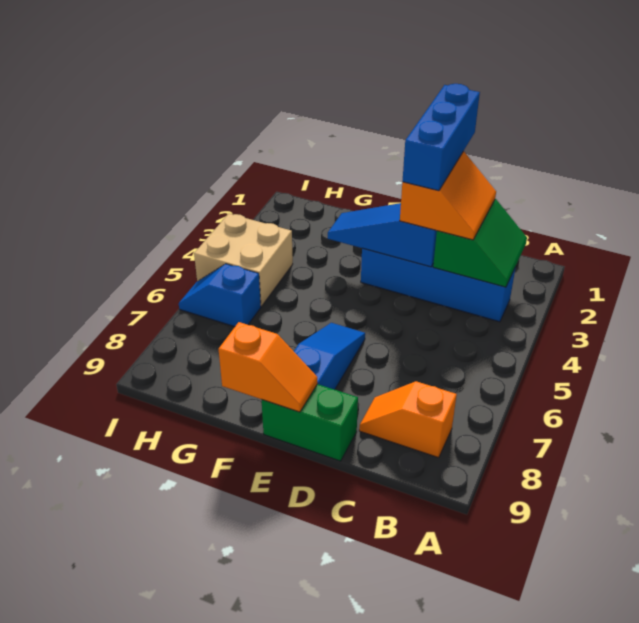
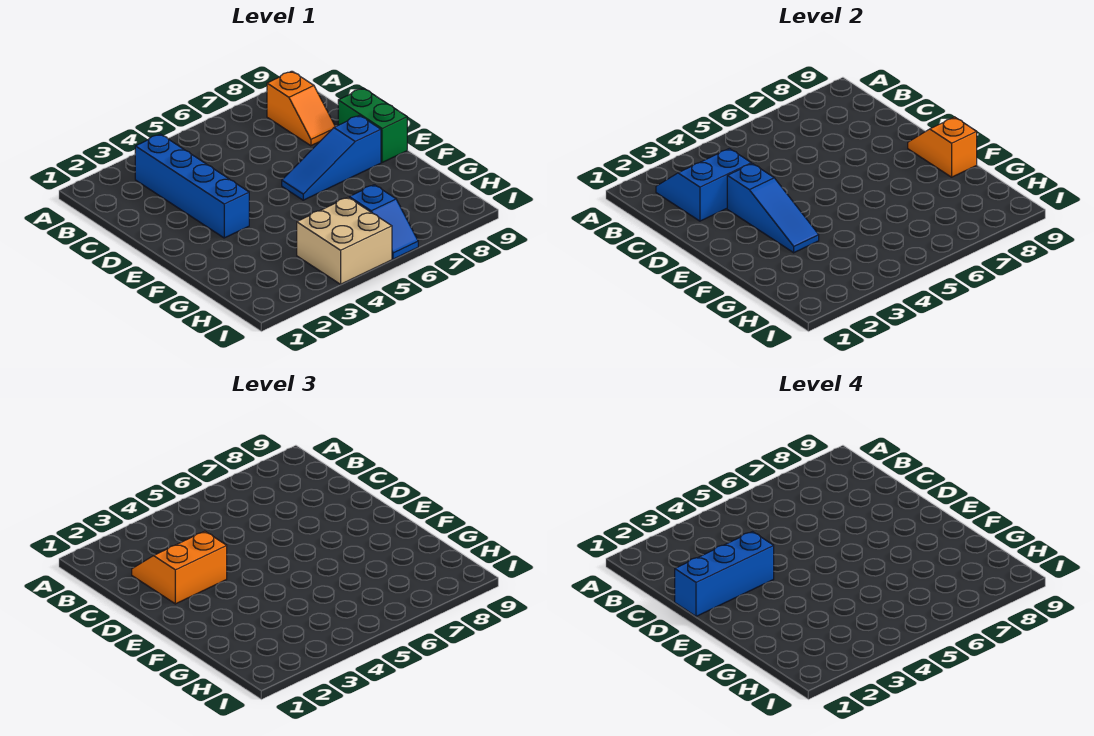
green slope B2:C3 level 2 top C -> blue slope B2:C3 level 2 top C

